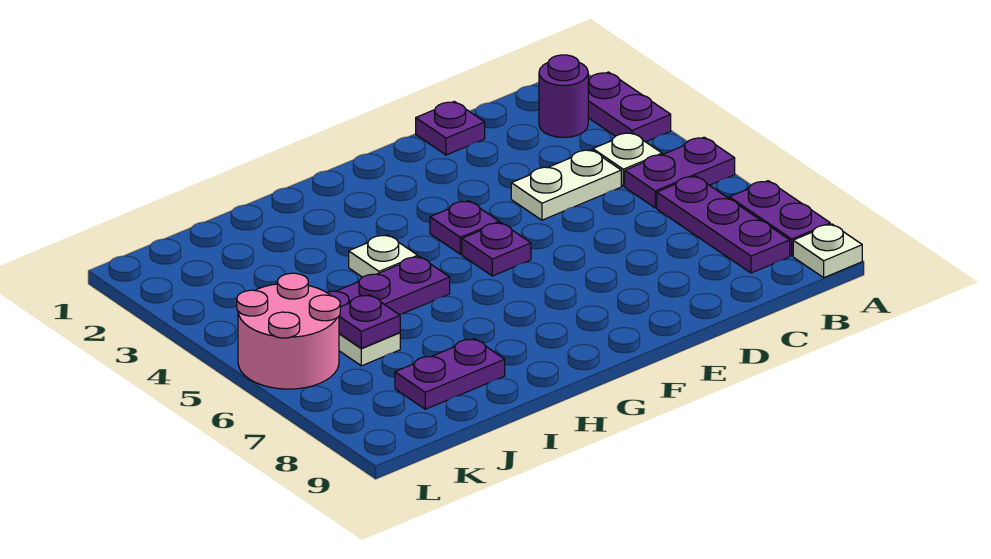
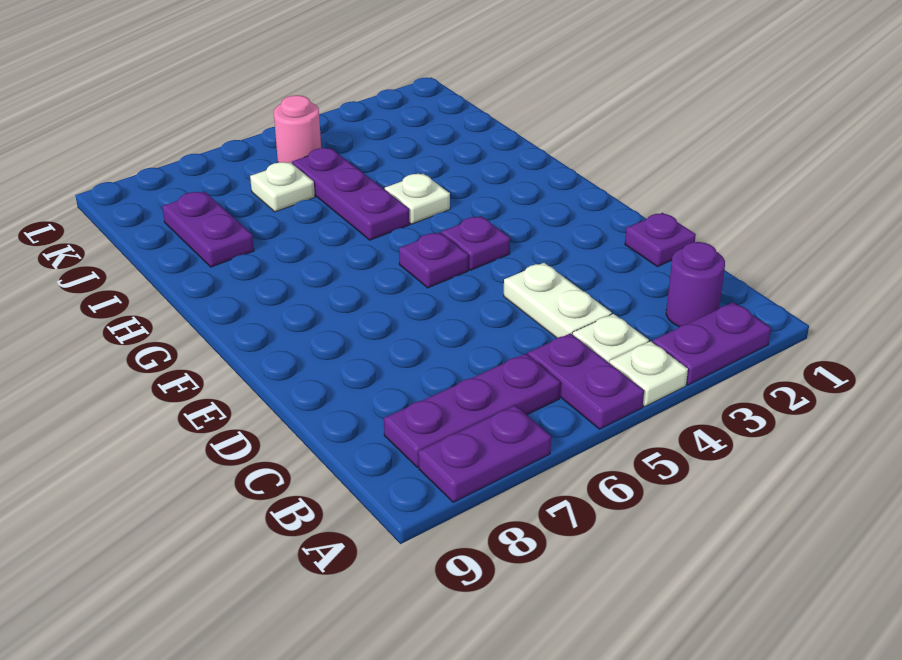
white plate A9 level 1 -> white plate A4 level 1
purple plate J6 level 2 -> none
pink round brick K5:L6 level 1 -> pink round brick K5 level 1

